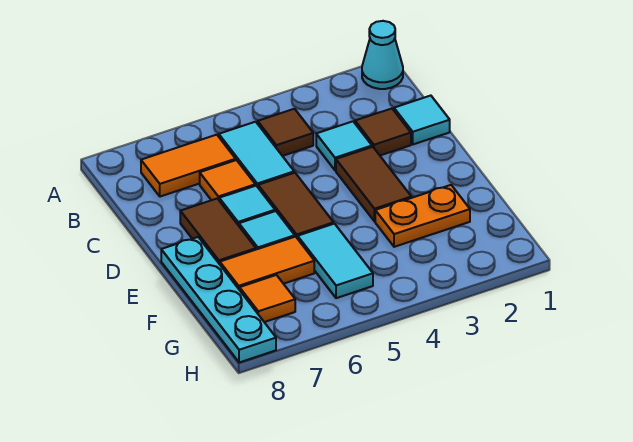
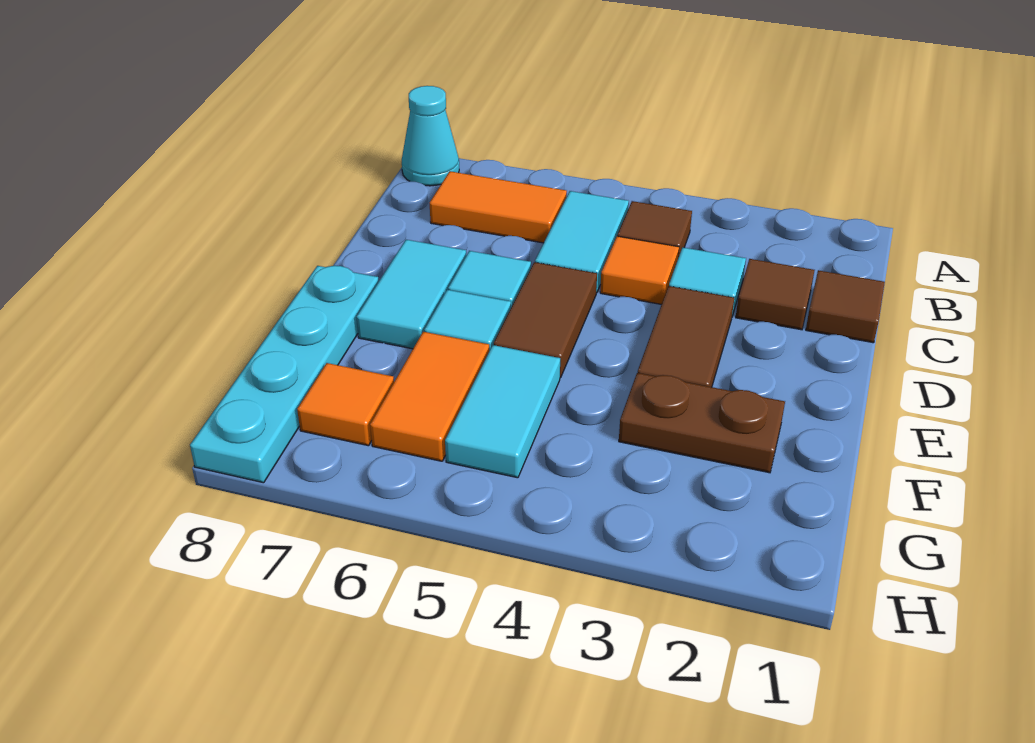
cyan cone A1 level 1 -> cyan cone A8 level 1
cyan tile C1 level 1 -> brown tile C1 level 1
orange tile C6 level 1 -> orange tile C4 level 1
brown tile D7:E7 level 1 -> cyan tile D7:E7 level 1
orange plate F2:F3 level 1 -> brown plate F2:F3 level 1
orange tile F6:F7 level 1 -> orange tile F6:G6 level 1

